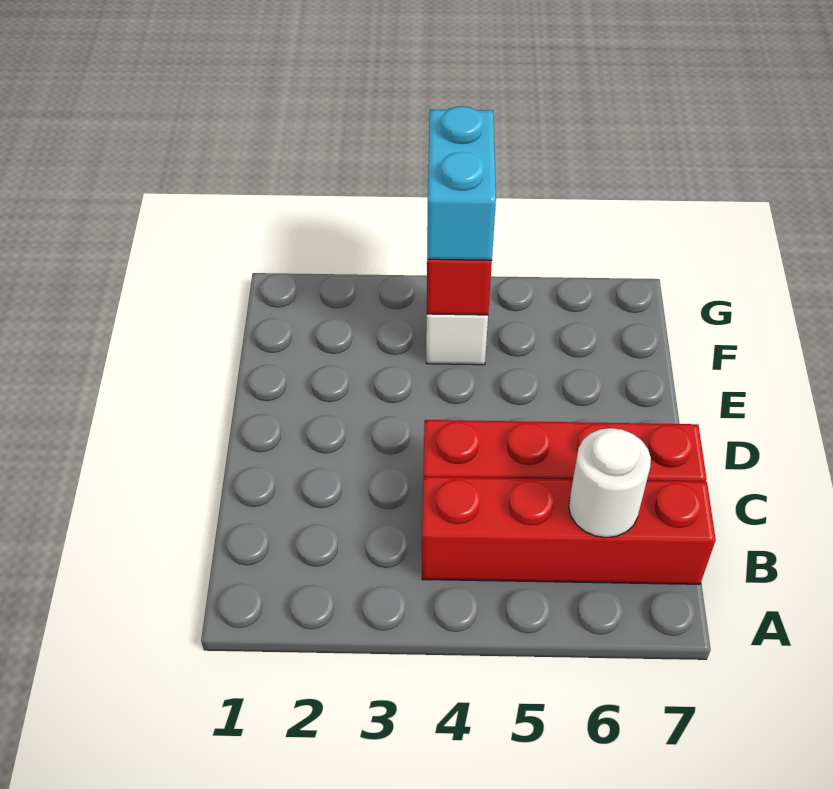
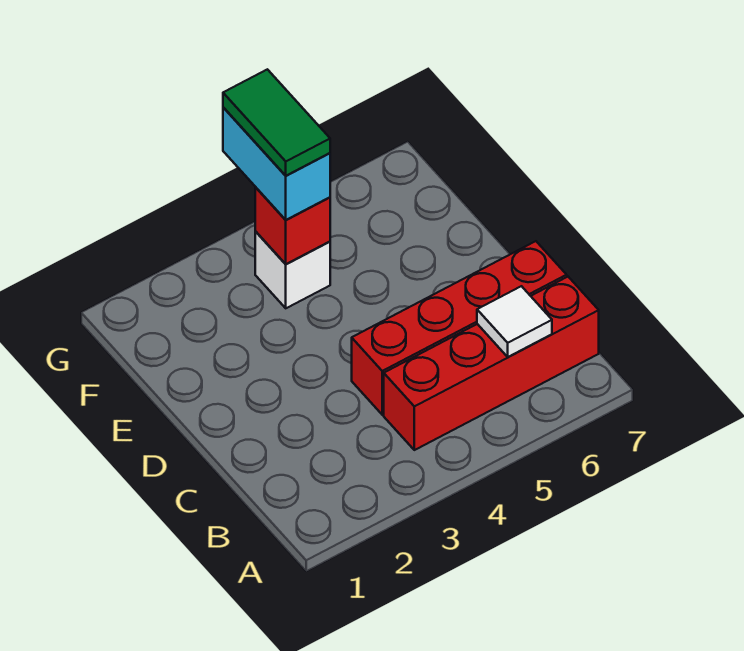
white round brick B6 level 2 -> white tile B6 level 2
none -> green tile F4:G4 level 4

